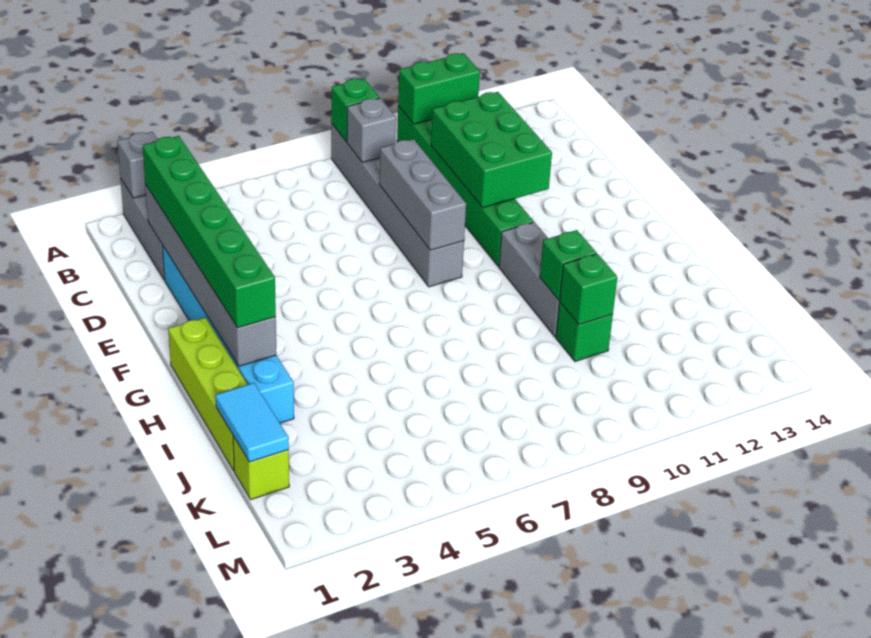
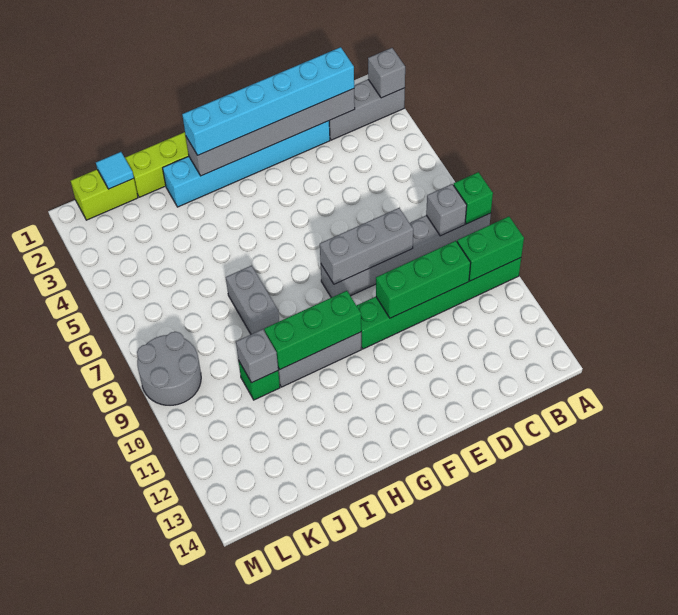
green brick A10:A11 level 2 -> green brick A10:B10 level 2
green brick C2:H2 level 3 -> cyan brick C2:H2 level 3
green brick C10:E11 level 2 -> green brick C10:E10 level 2
none -> grey brick I7:I8 level 1
green brick I10 level 2 -> green brick G10:I10 level 2
cyan tile J1:K1 level 2 -> cyan tile K1 level 2
green brick J10 level 2 -> grey brick J10 level 2
lime brick K1 level 1 -> lime brick K1:L1 level 1
none -> grey round brick L8:M9 level 1

